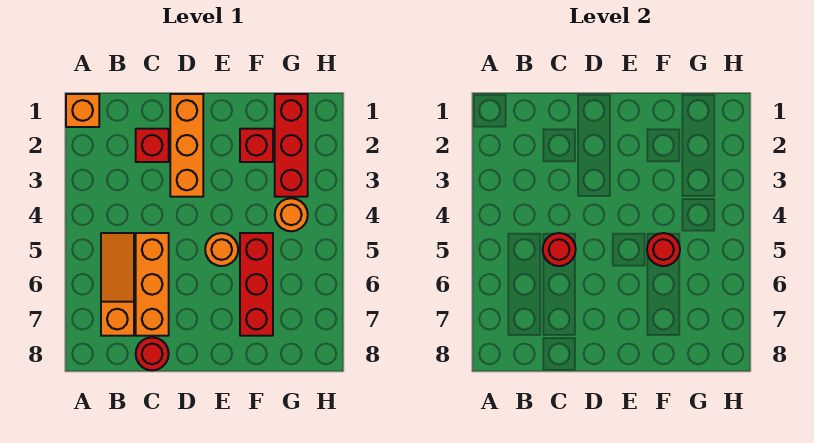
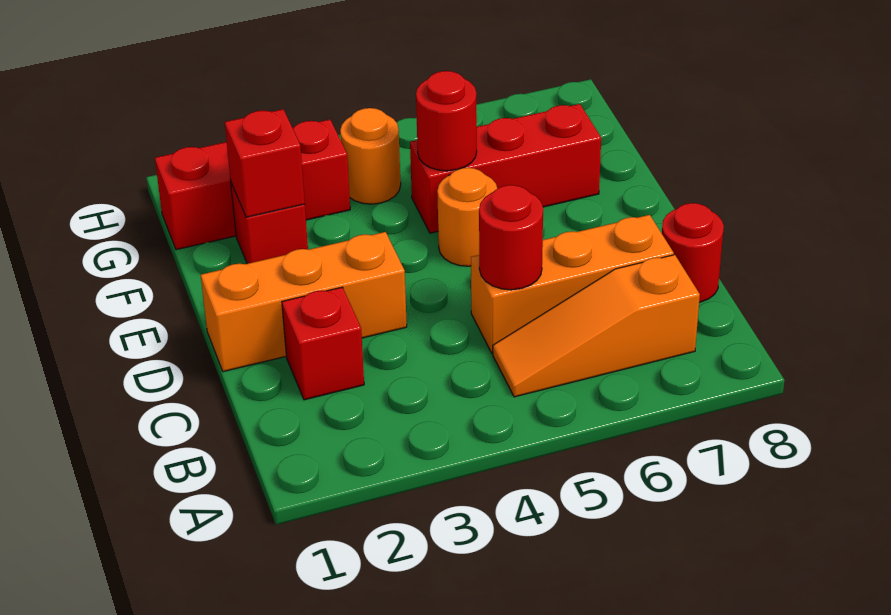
orange brick A1 level 1 -> none
none -> red brick F2 level 2

